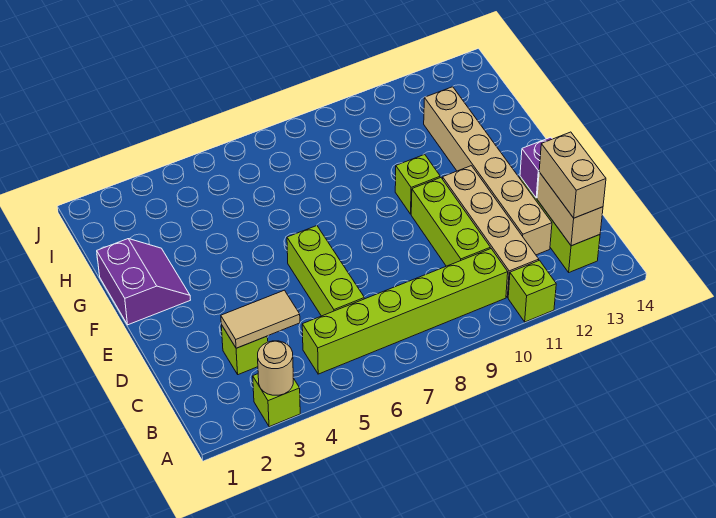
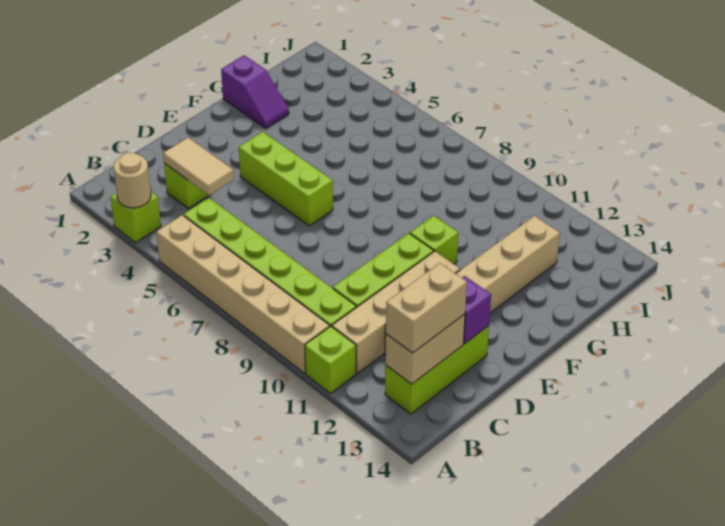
none -> tan brick A5:A10 level 1
lime brick C6:E6 level 1 -> lime brick E4:E6 level 1
purple slope F1:G2 level 1 top 1 -> purple slope G1:G2 level 1 top 1

